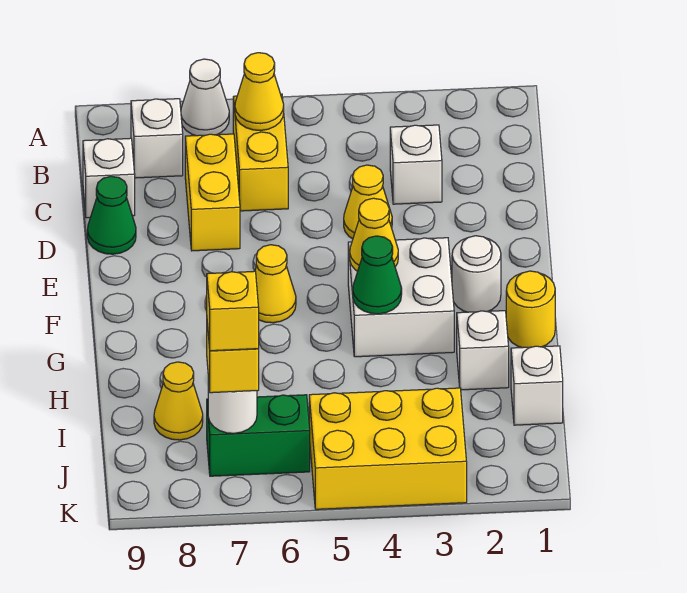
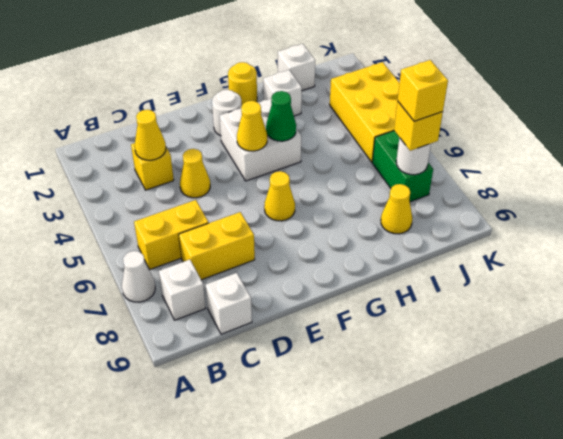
yellow cone B6 level 2 -> yellow cone C3 level 2
white brick C3 level 1 -> yellow brick C3 level 1
green cone D9 level 1 -> none

